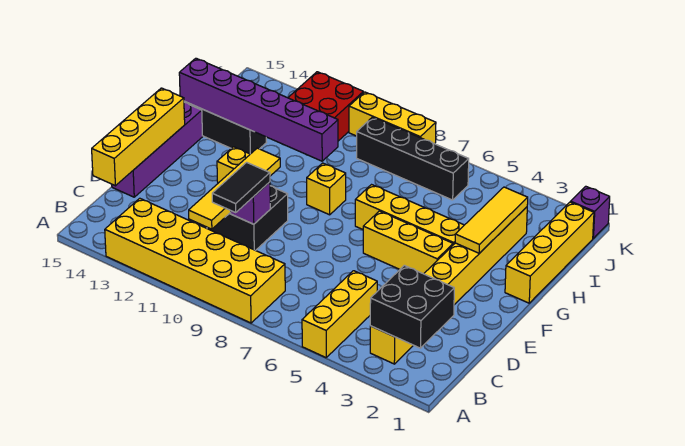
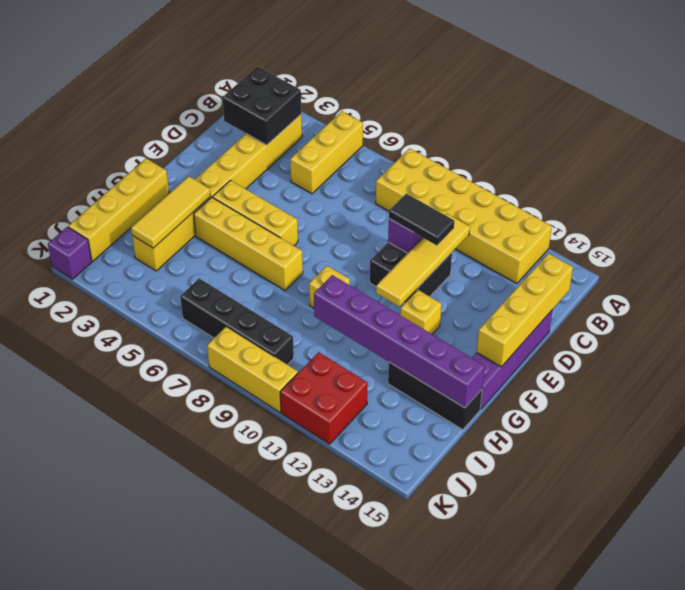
black tile C10:D10 level 3 -> black tile D10:D11 level 3

